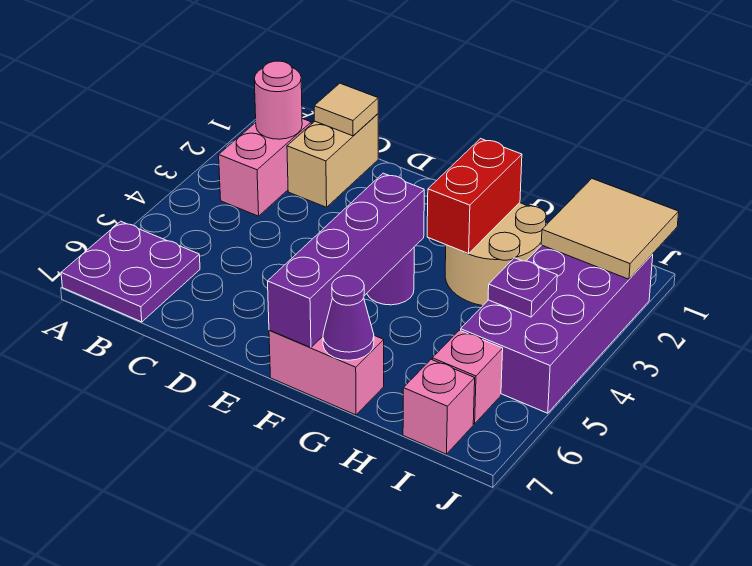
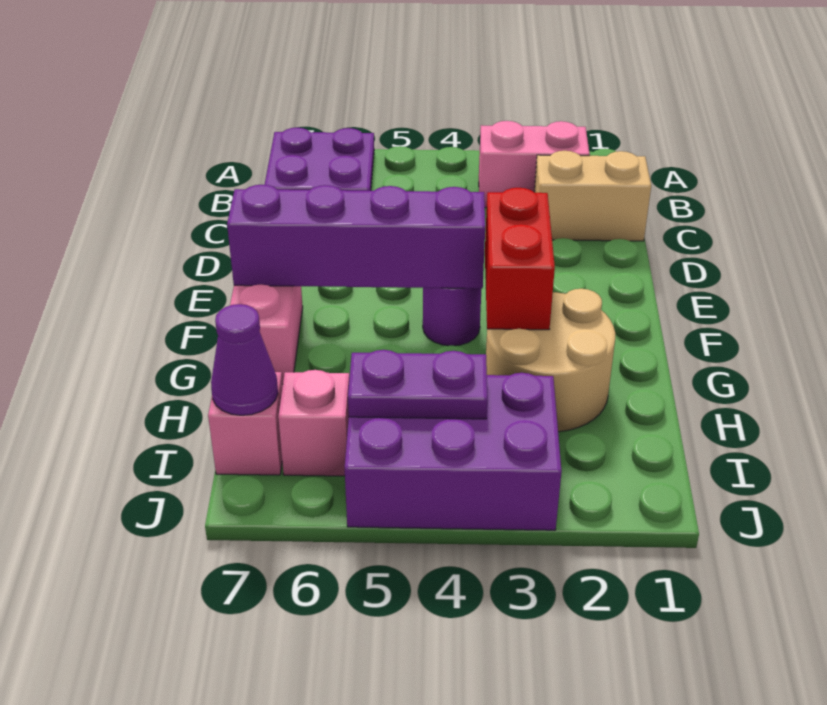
pink round brick B2 level 2 -> none
tan tile C1 level 2 -> none
red brick G2:G3 level 2 -> red brick F3:G3 level 2
purple cone G7 level 2 -> purple cone I7 level 2
tan tile I1:J2 level 2 -> none
purple brick I2:J5 level 1 -> purple brick I3:J5 level 1
purple plate I4 level 2 -> purple plate I4:I5 level 2

